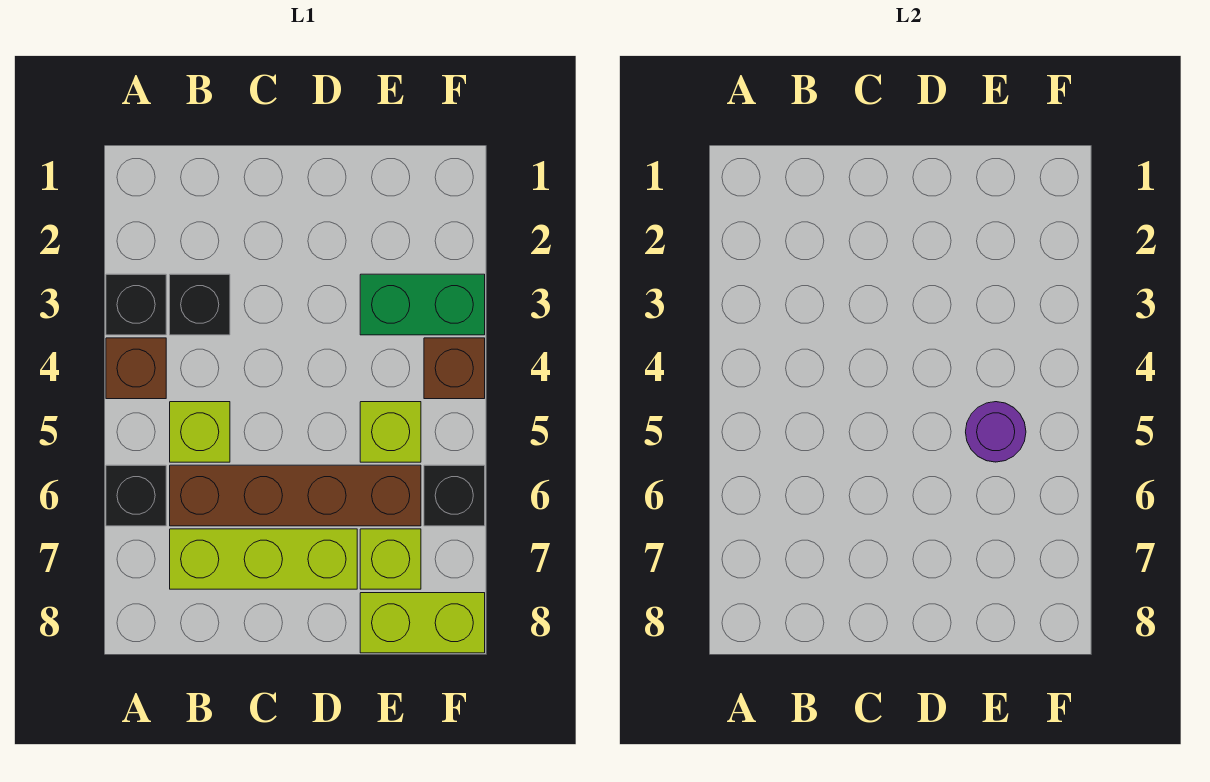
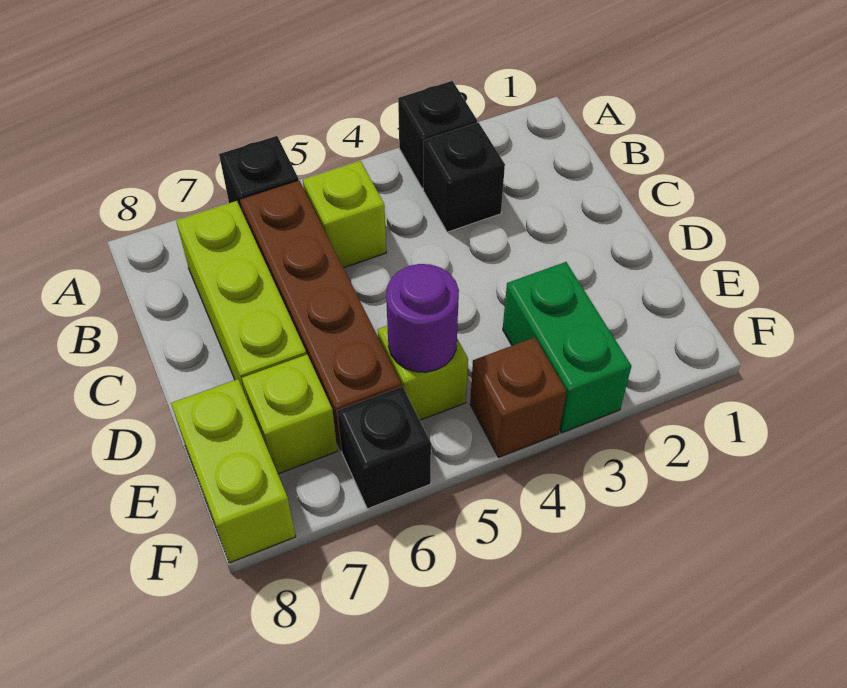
brown brick A4 level 1 -> none

